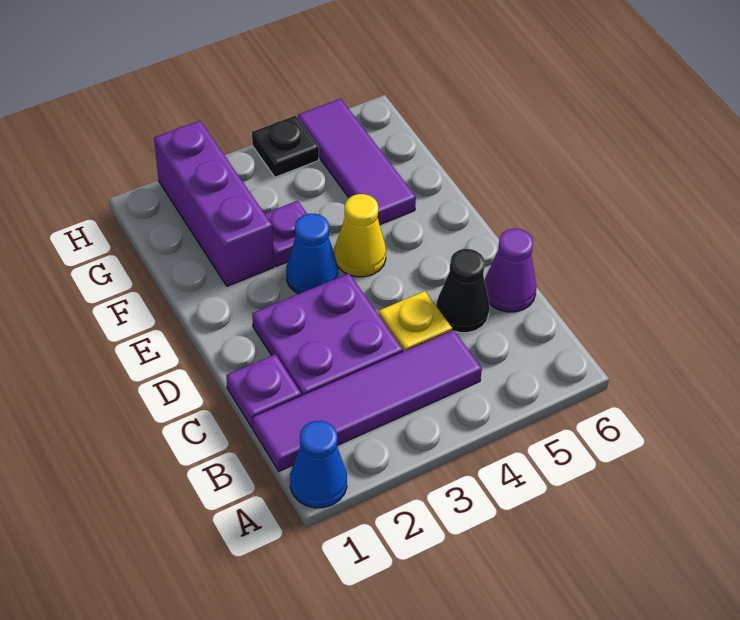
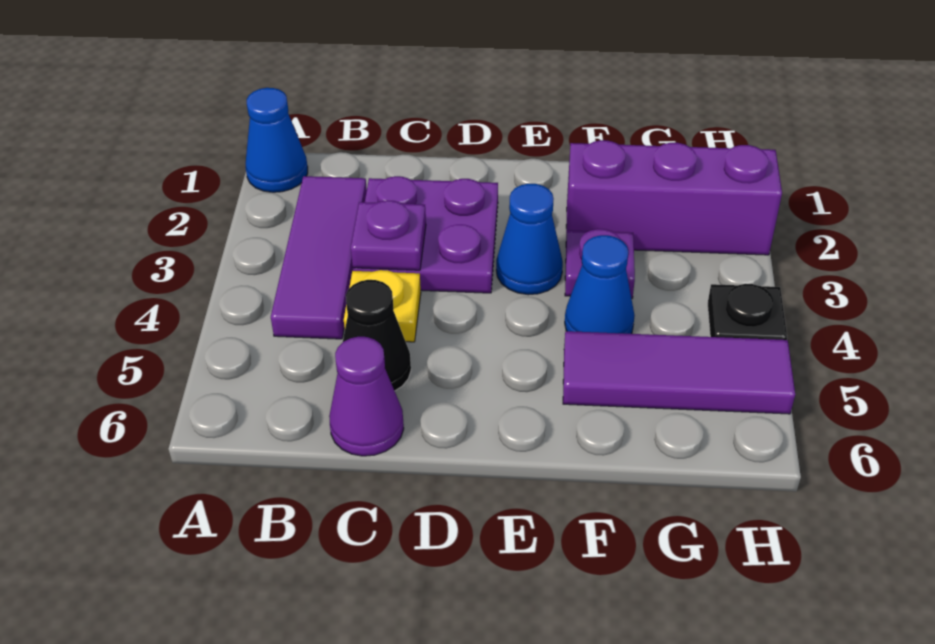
purple tile B1:B4 level 1 -> purple tile B2:B4 level 1
purple plate C1 level 1 -> purple plate C3 level 2
yellow cone E4 level 1 -> none
none -> blue cone F4 level 1

